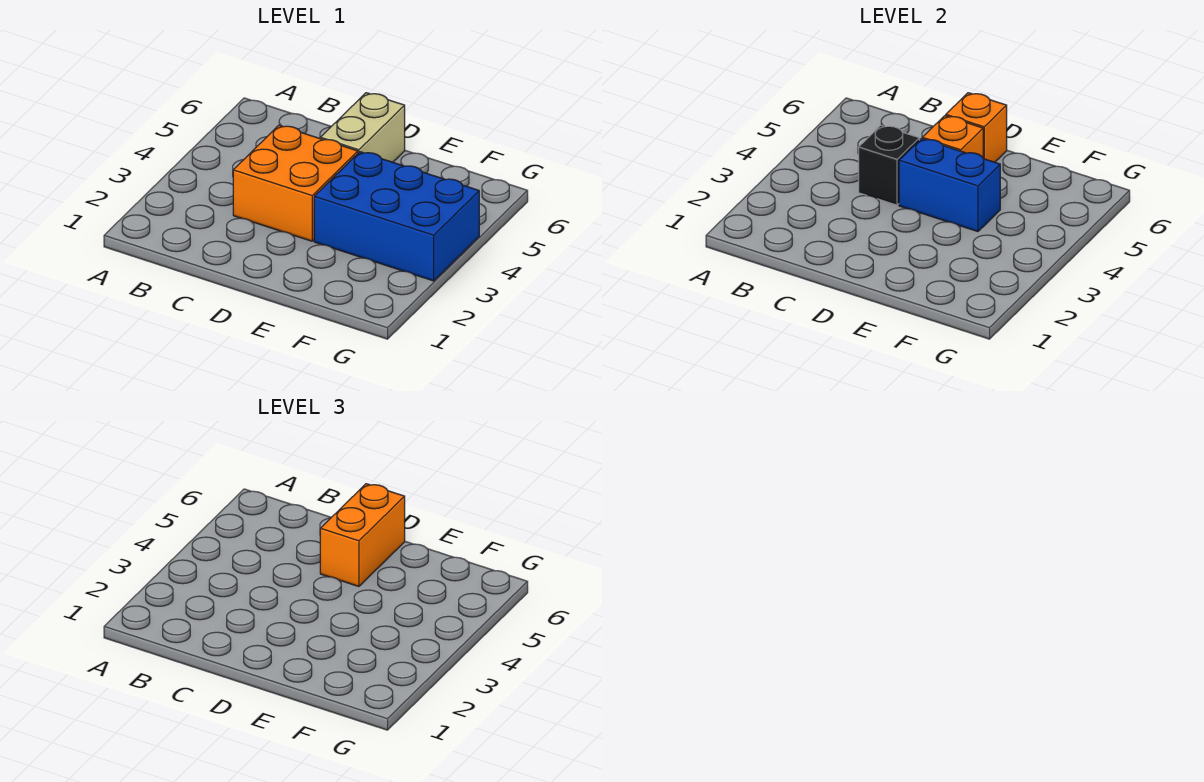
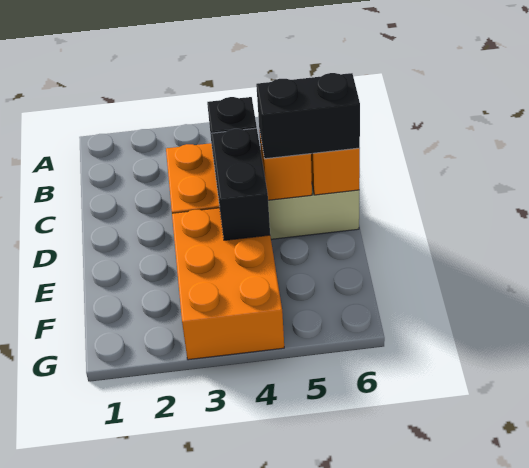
blue brick D4:E4 level 2 -> black brick D4:E4 level 2
orange brick D5:D6 level 3 -> black brick D5:D6 level 3
blue brick E3:G4 level 1 -> orange brick E3:G4 level 1

